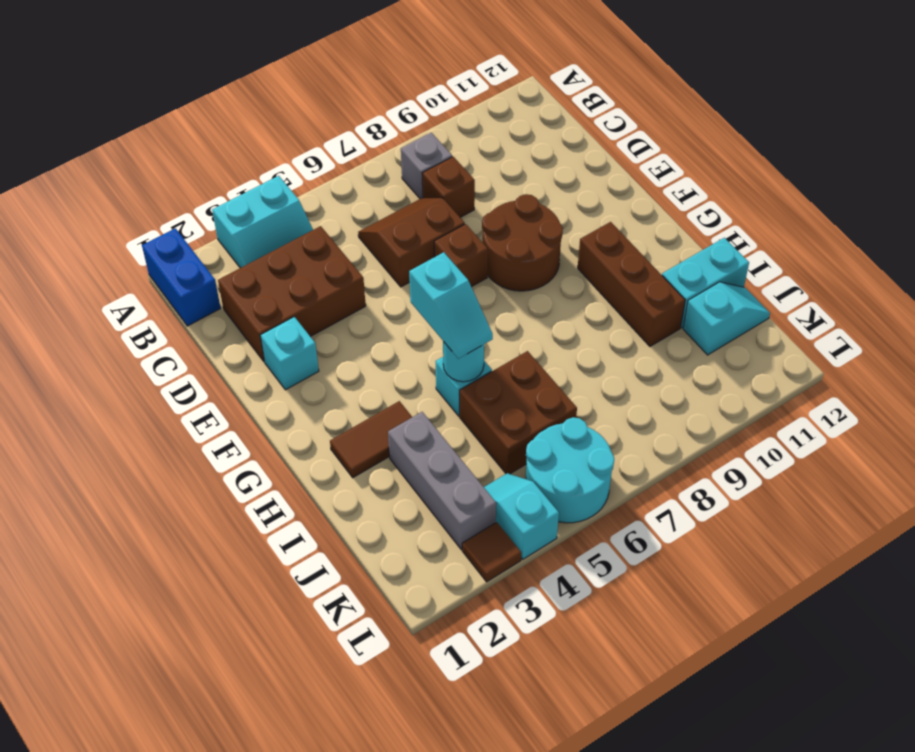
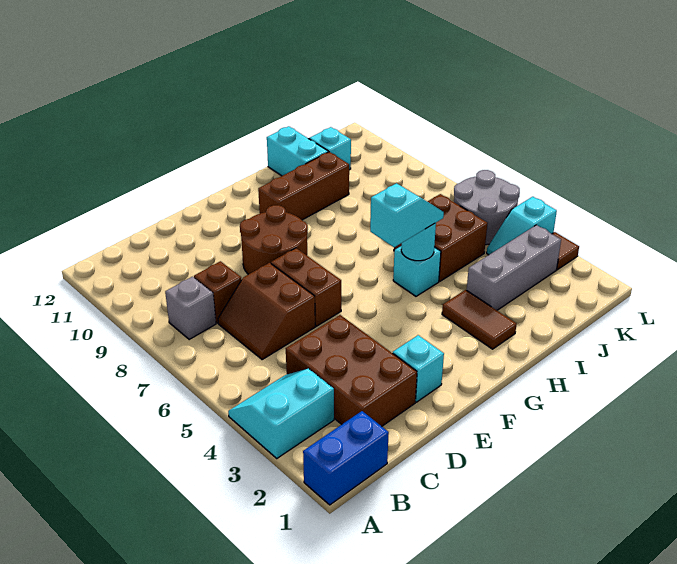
cyan slope A3:B4 level 1 top A -> cyan slope A3:B4 level 1 top 3
brown brick E7 level 1 -> brown brick E6:E7 level 1
cyan round brick K5:L6 level 1 -> grey round brick K5:L6 level 1

